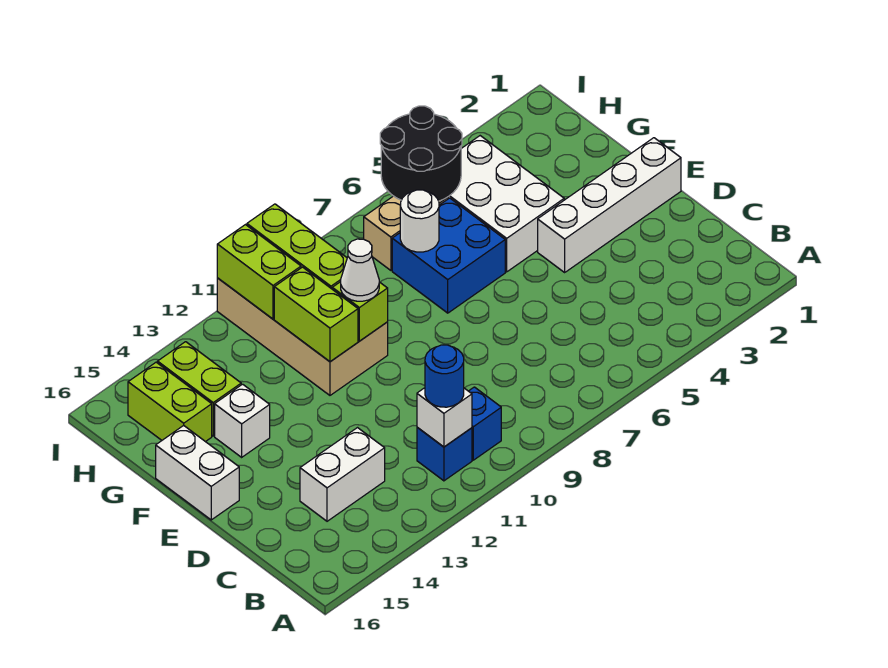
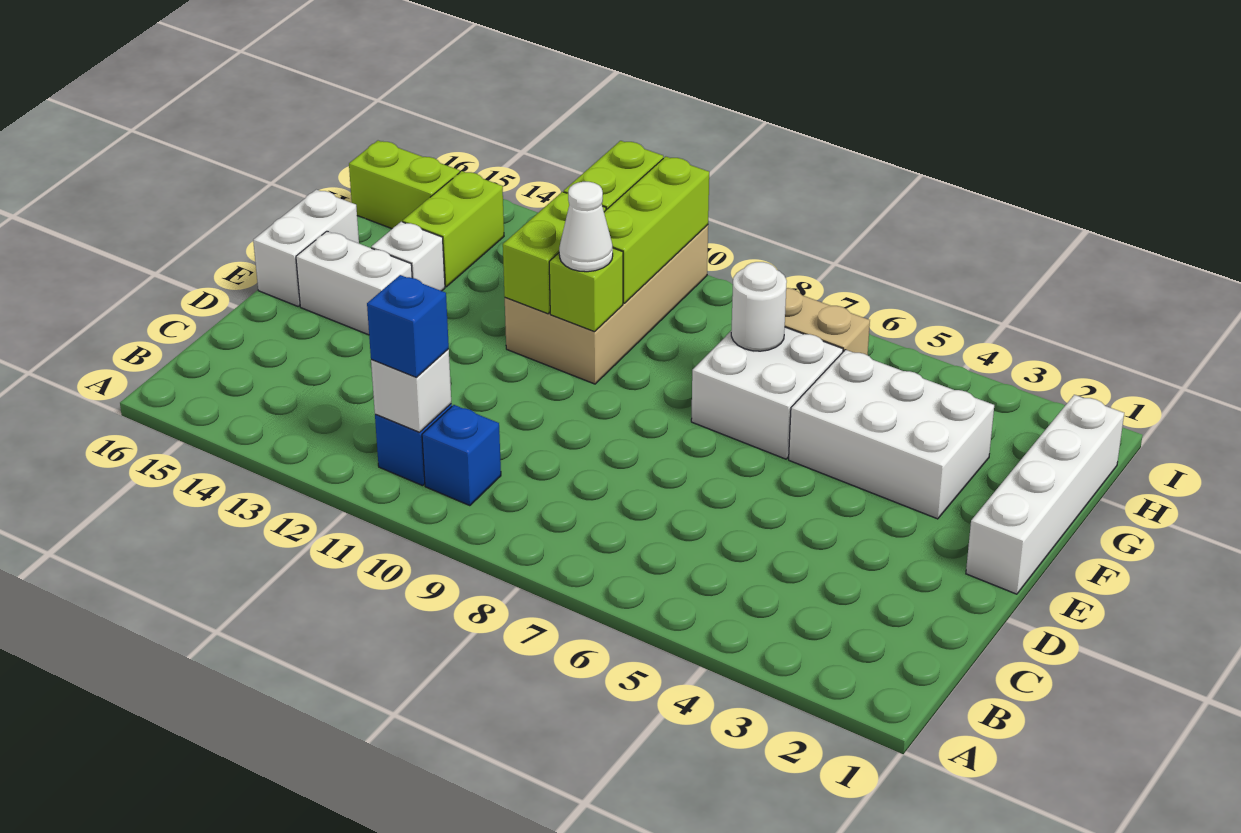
blue round brick B11 level 3 -> blue brick B11 level 3
white brick C13:C14 level 1 -> white brick E14:E15 level 1
white brick E1:E4 level 1 -> white brick E1:H1 level 1
white brick F4:H5 level 1 -> white brick F3:G5 level 1
blue brick F6:G7 level 1 -> white brick F6:G7 level 1
lime brick G15:H15 level 1 -> lime brick H15:H16 level 1
black round brick H5:I6 level 2 -> none

